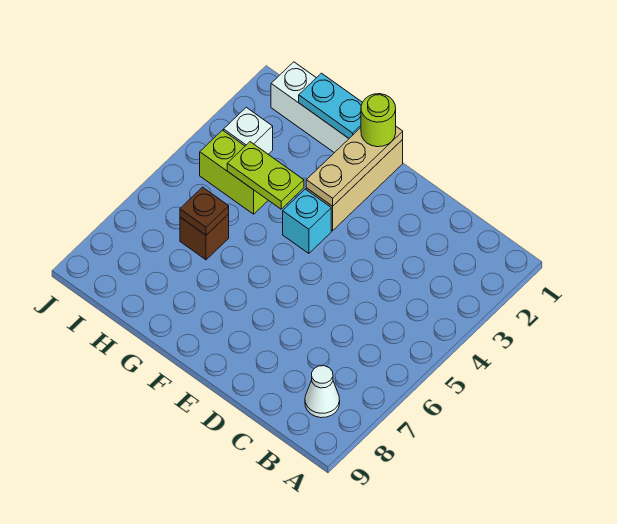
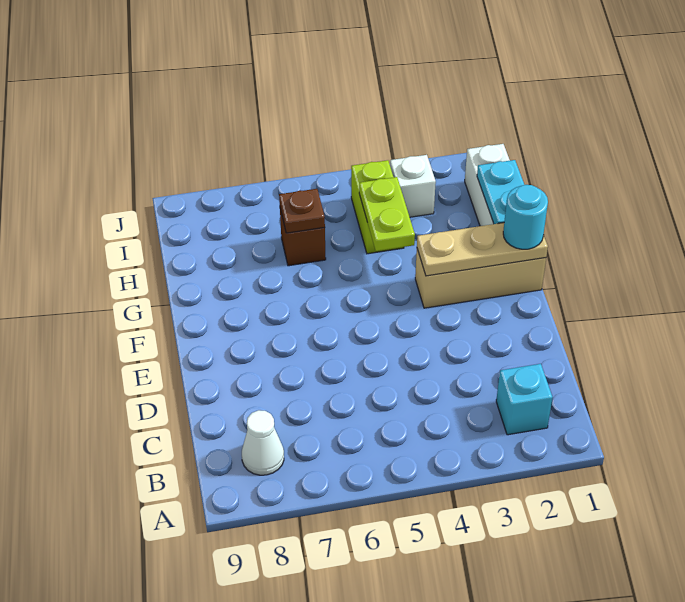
lime round brick F1 level 3 -> cyan round brick F1 level 3
cyan brick F4 level 1 -> cyan brick B2 level 1

